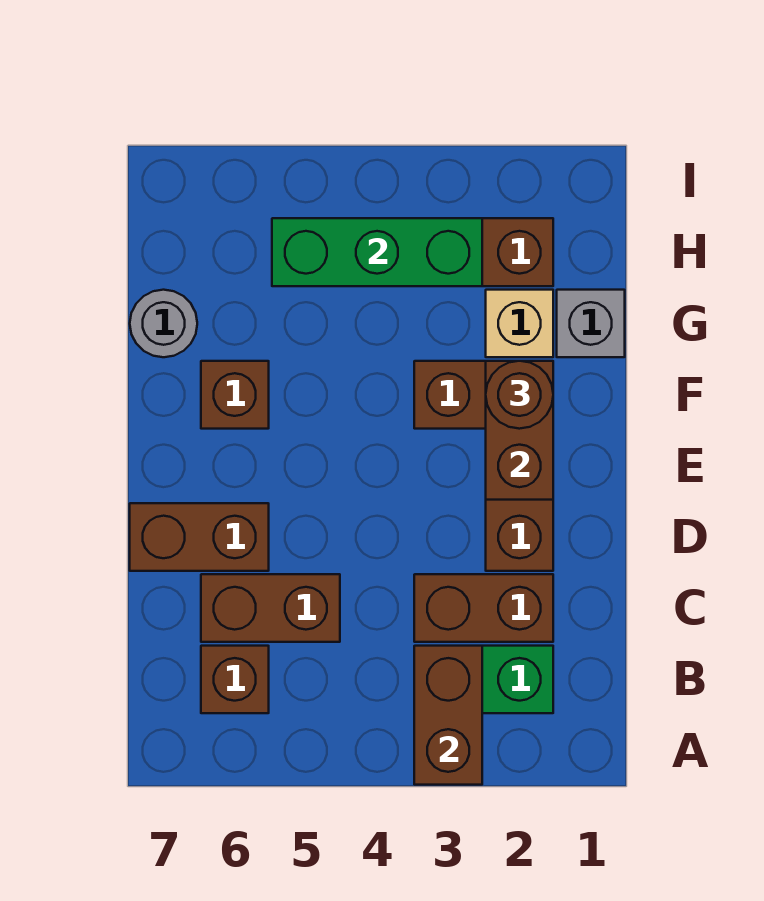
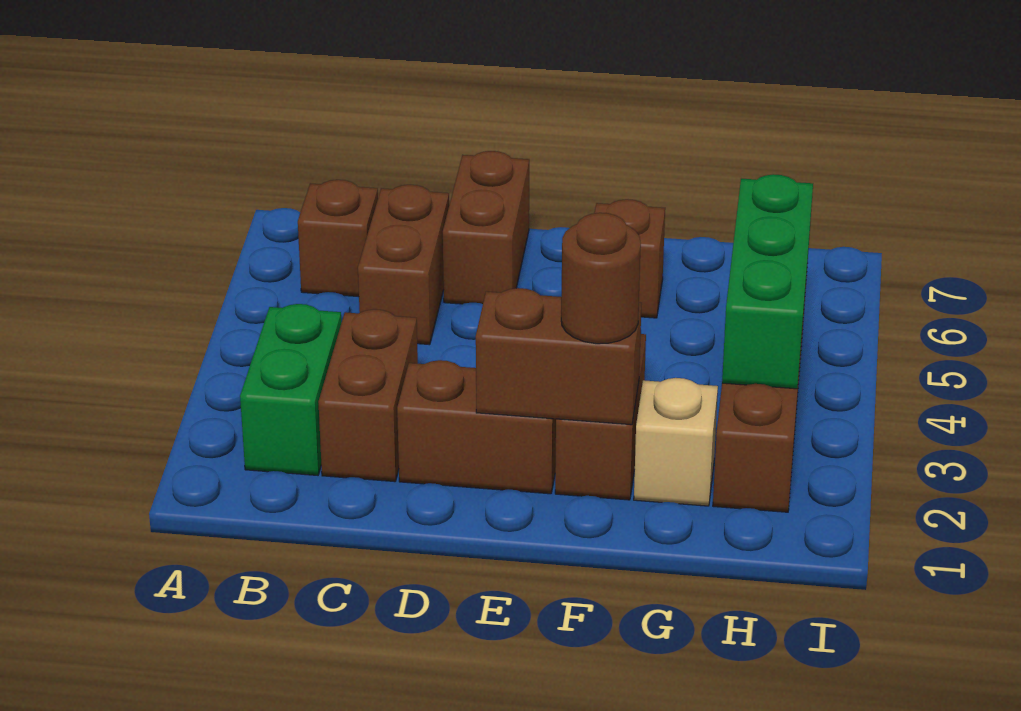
brown brick A3:B3 level 2 -> none
grey brick G1 level 1 -> none
grey round brick G7 level 1 -> none

